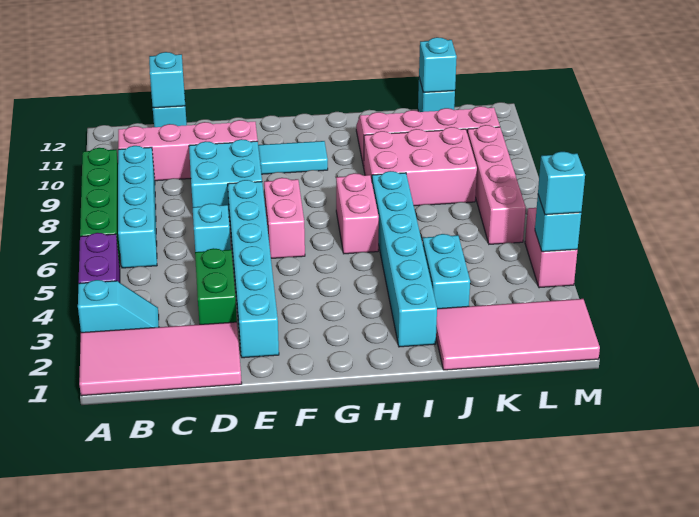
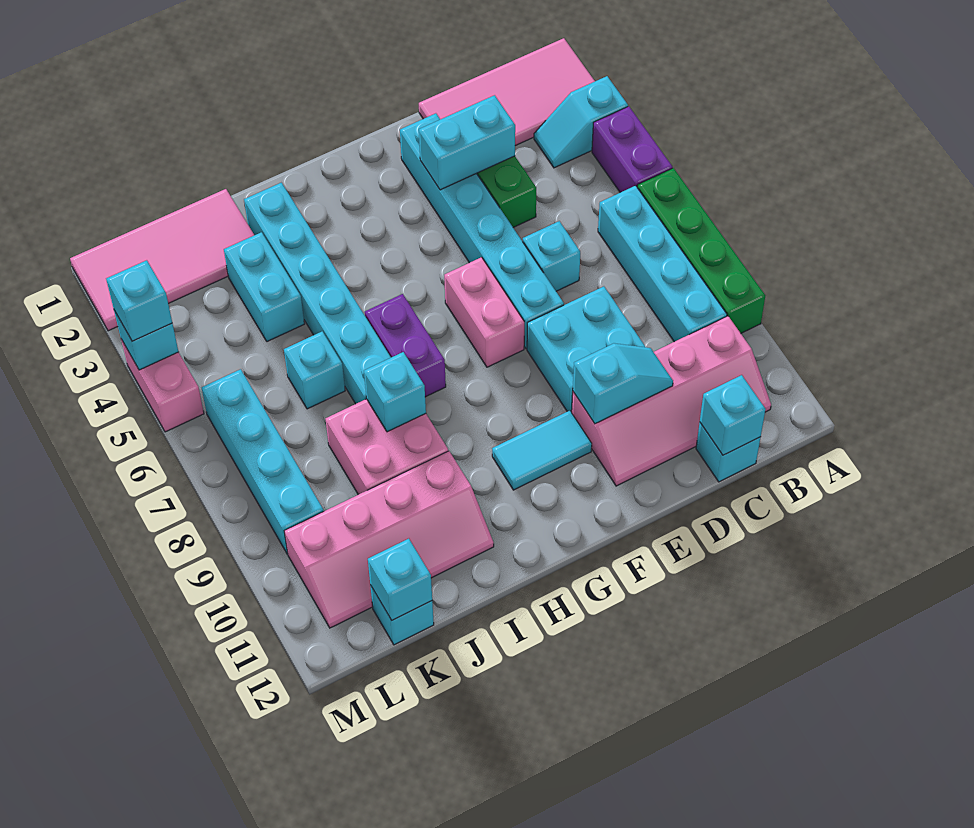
none -> cyan brick D3:E3 level 2
none -> cyan slope D10:E10 level 2 top E
pink brick H6:H7 level 1 -> purple brick H6:H7 level 1
pink brick I8:K9 level 1 -> pink brick I8:J9 level 1
none -> cyan brick I8 level 2
none -> cyan brick J6 level 1
pink brick L6:L9 level 1 -> cyan brick L6:L9 level 1

